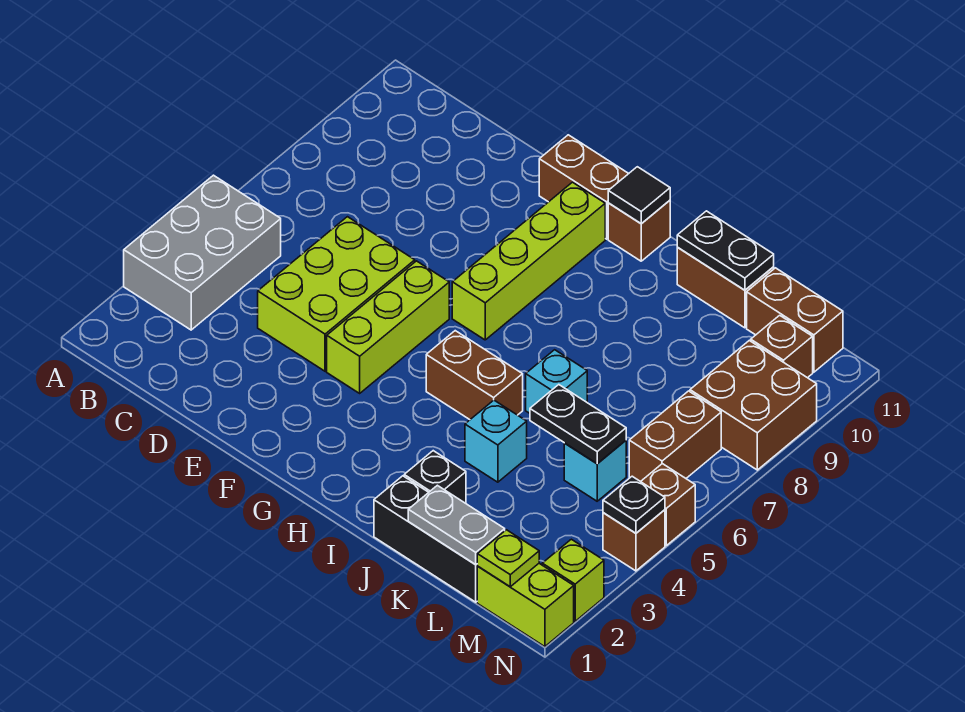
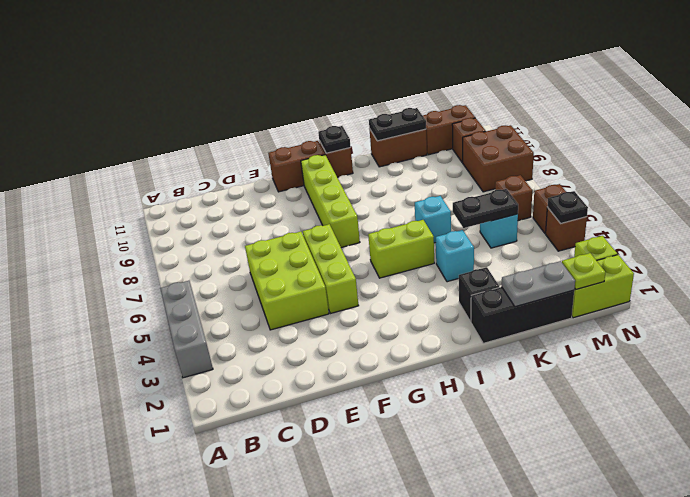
grey brick A3:B5 level 1 -> grey brick A3:A5 level 1
brown brick H5:I5 level 1 -> lime brick H5:I5 level 1
black tile H11 level 2 -> black plate H11 level 2
brown brick M6:M7 level 1 -> brown brick M6 level 1

